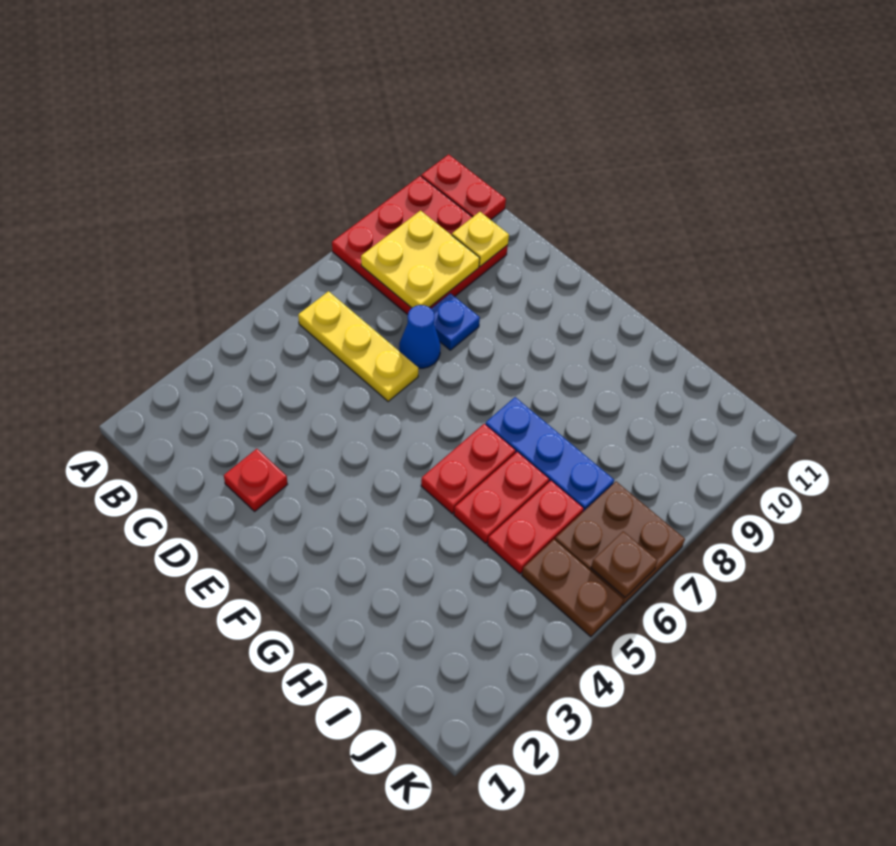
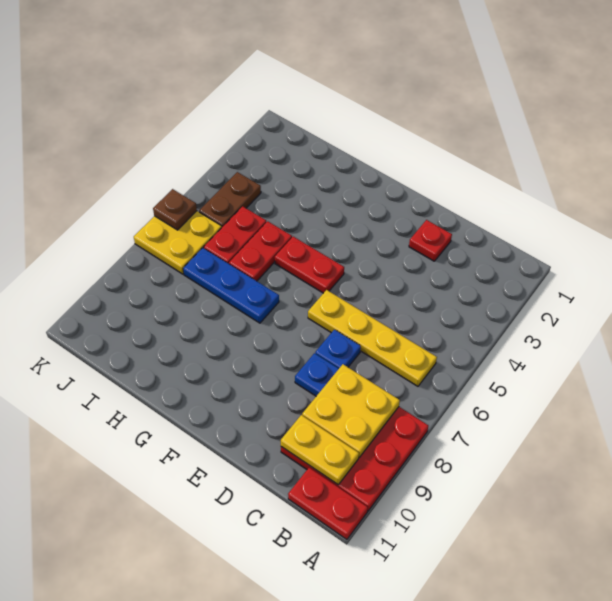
yellow plate B6:D6 level 1 -> yellow plate B6:E6 level 1
yellow plate C10 level 2 -> yellow plate B10:C10 level 2
blue cone D7 level 1 -> blue plate D7 level 1
red plate G5:G6 level 1 -> red plate F5:G5 level 1
brown plate J5:K5 level 1 -> brown plate J4:J5 level 1
brown plate J6:K7 level 1 -> yellow plate J6:K7 level 1

